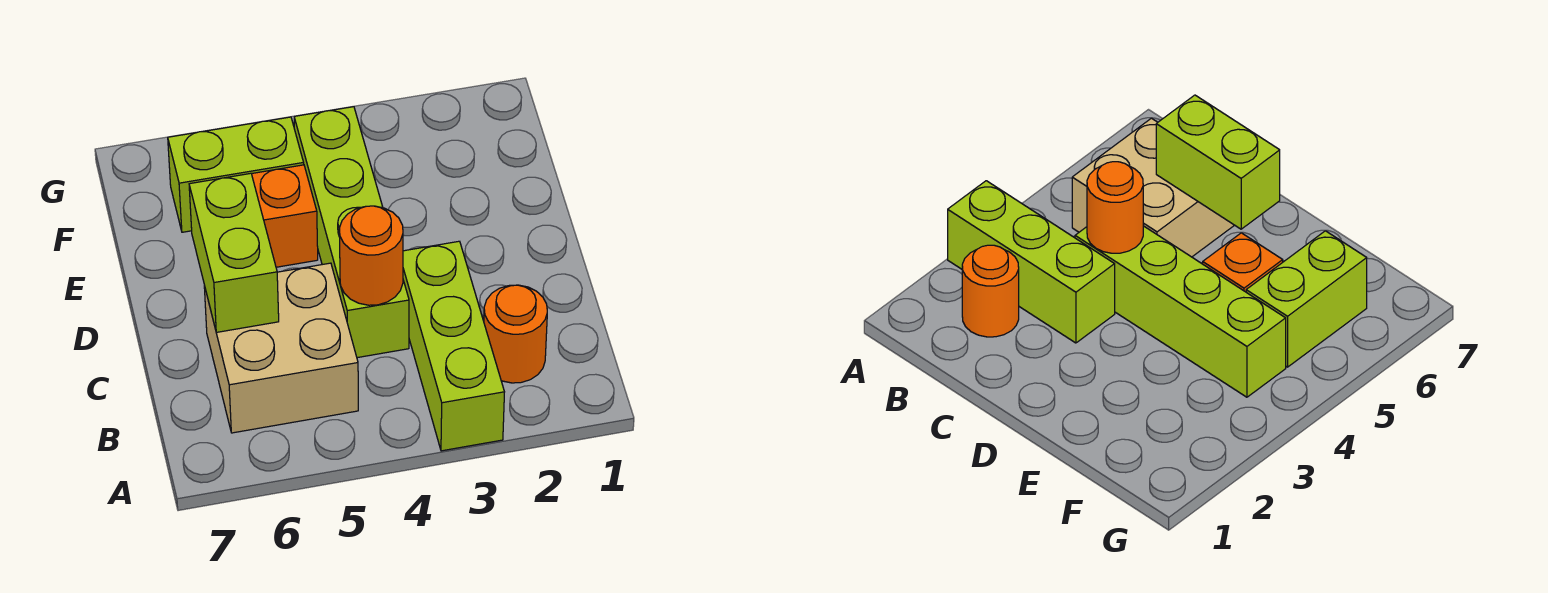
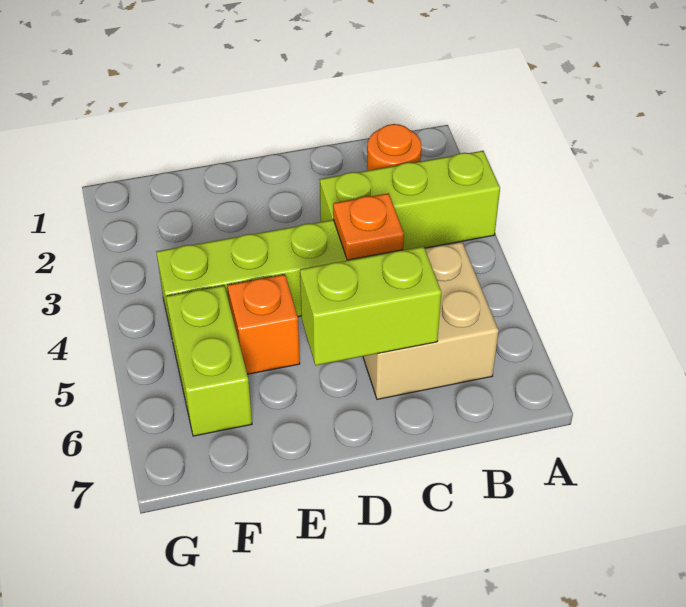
orange round brick C4 level 2 -> orange plate C4 level 2

